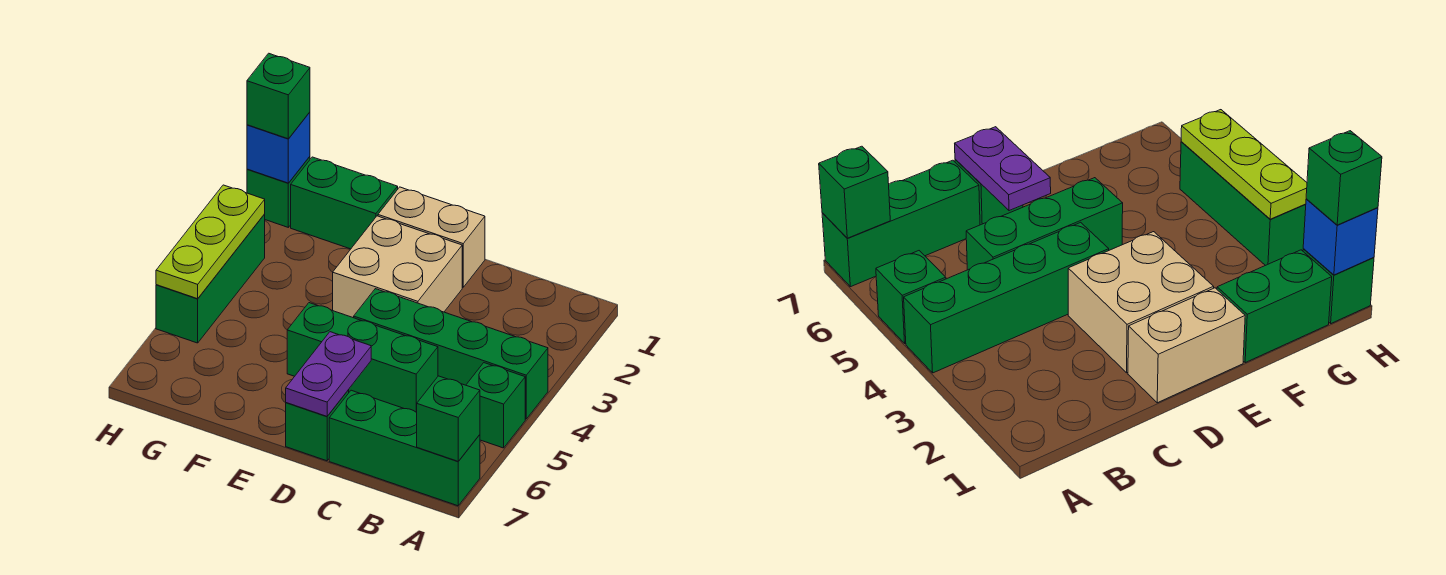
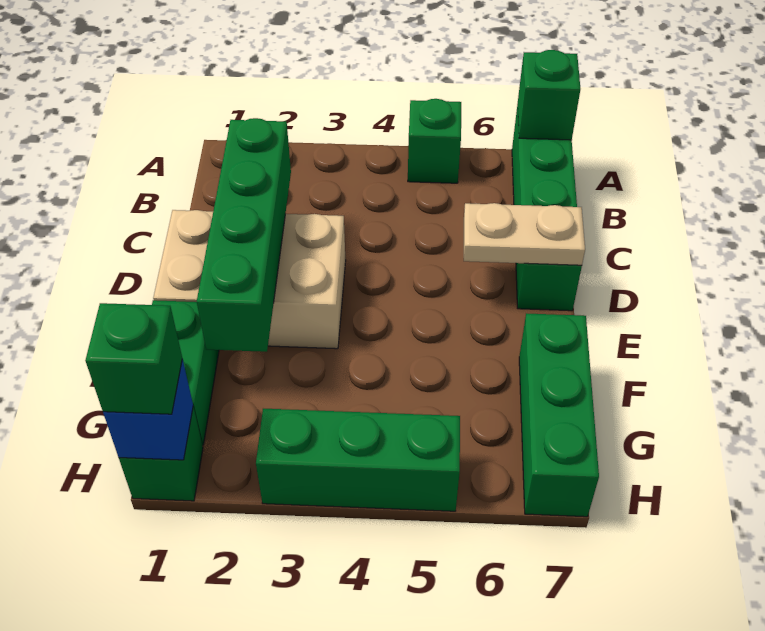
green brick A4:D4 level 1 -> green brick C2:F2 level 2
green brick C5:E5 level 1 -> green brick F7:H7 level 1
purple plate D6:D7 level 2 -> tan plate D6:D7 level 2
lime plate H3:H5 level 2 -> none

